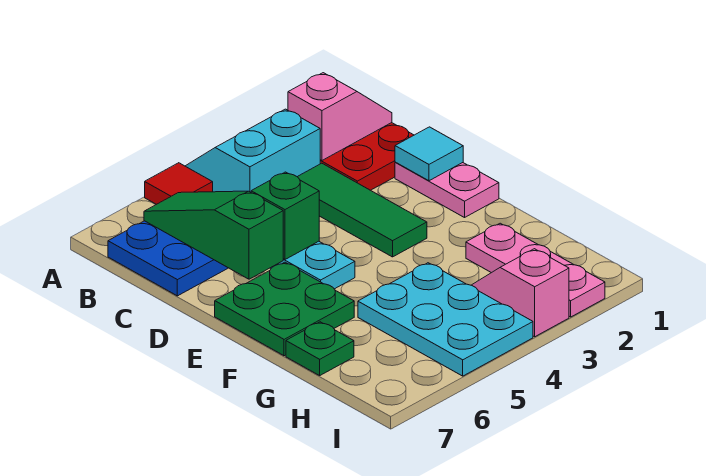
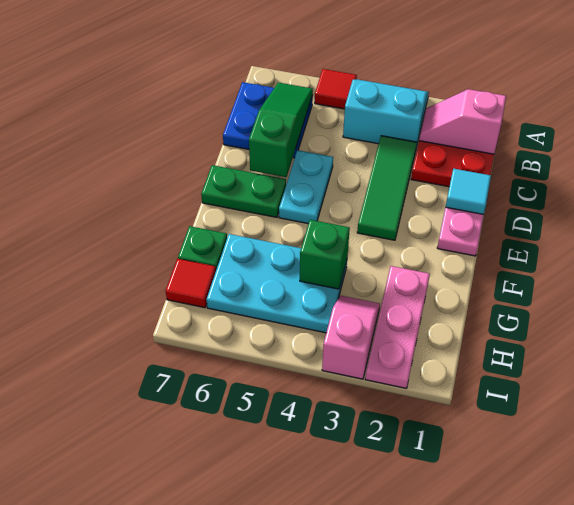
pink slope B1:B2 level 2 top 2 -> pink slope B1:B2 level 2 top 1
green brick D5 level 2 -> green brick G4 level 2
green plate E6:F7 level 1 -> green plate E6:E7 level 1
cyan plate G4:I5 level 1 -> cyan plate G4:H6 level 1
none -> red tile H7 level 1

